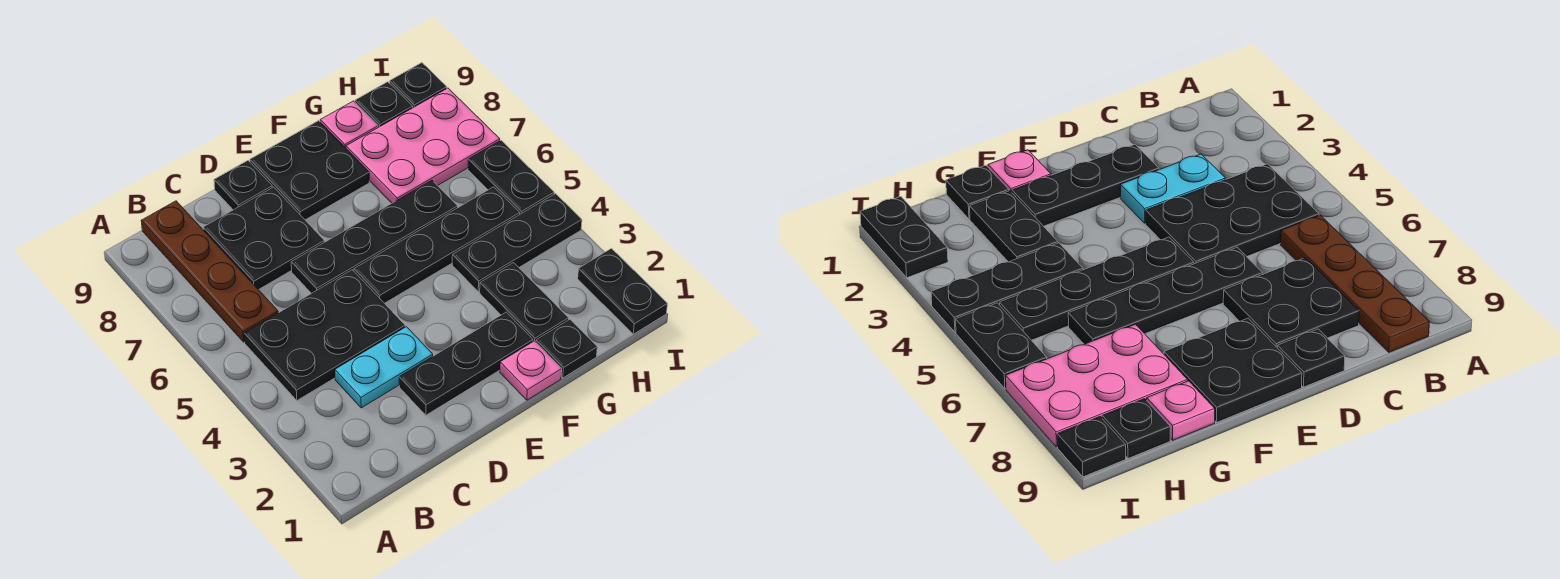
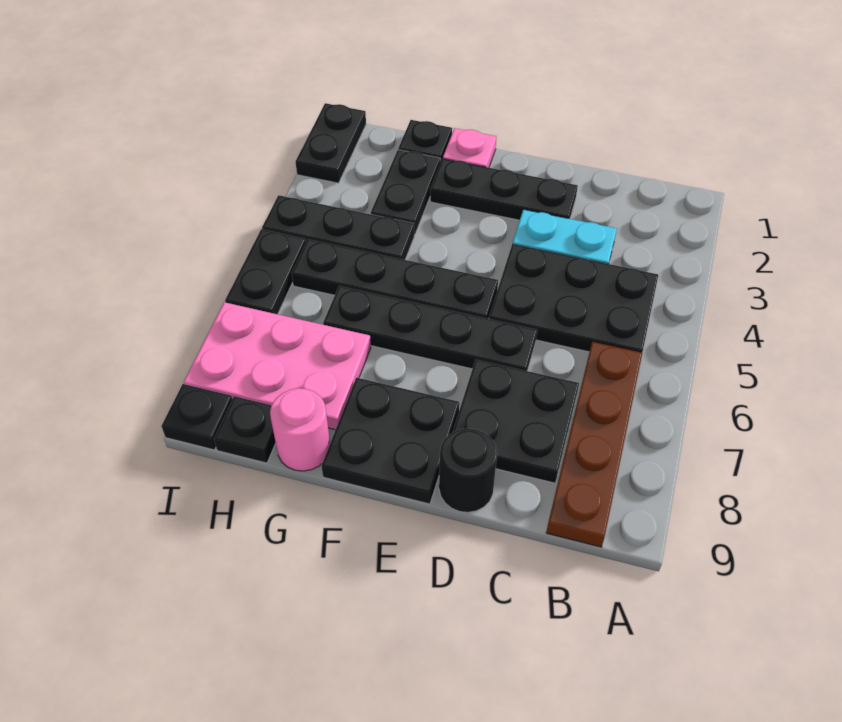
black plate D9 level 1 -> black round brick D9 level 1
pink plate G9 level 1 -> pink round brick G9 level 1

